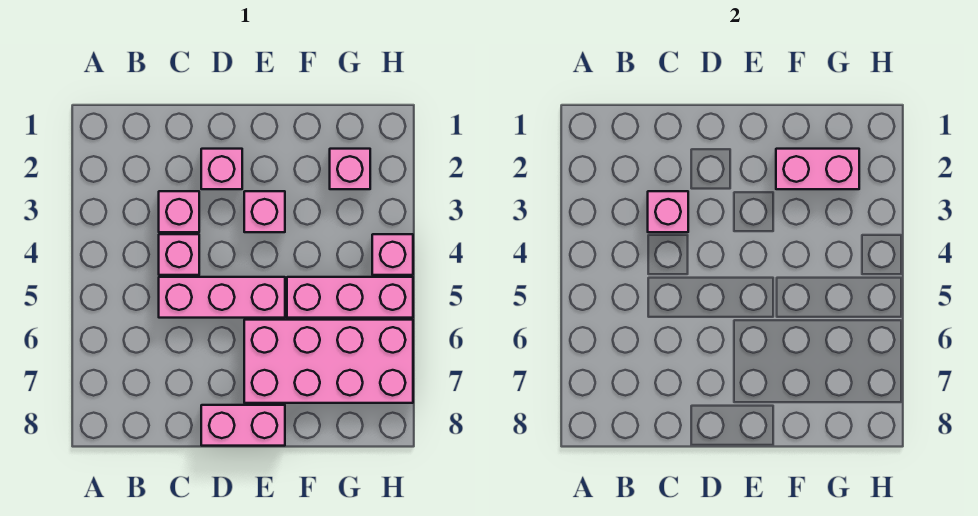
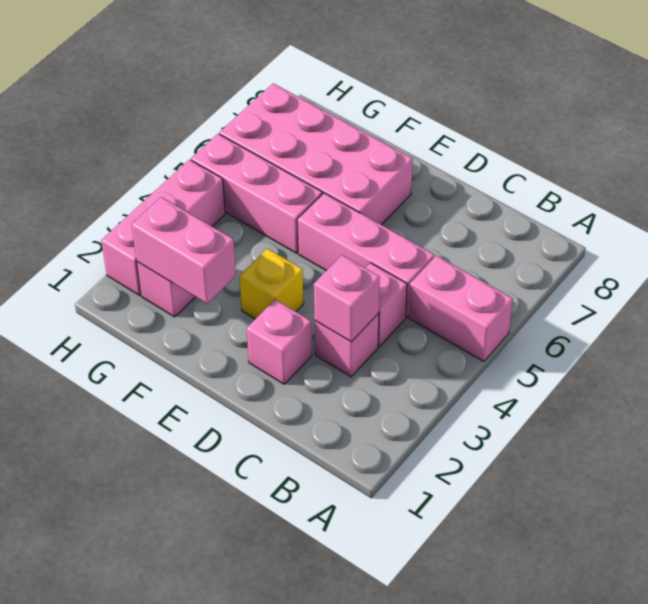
pink brick D8:E8 level 1 -> pink brick A5:B5 level 1
pink brick E3 level 1 -> yellow brick E3 level 1
pink brick H4 level 1 -> pink brick H2:H4 level 1

